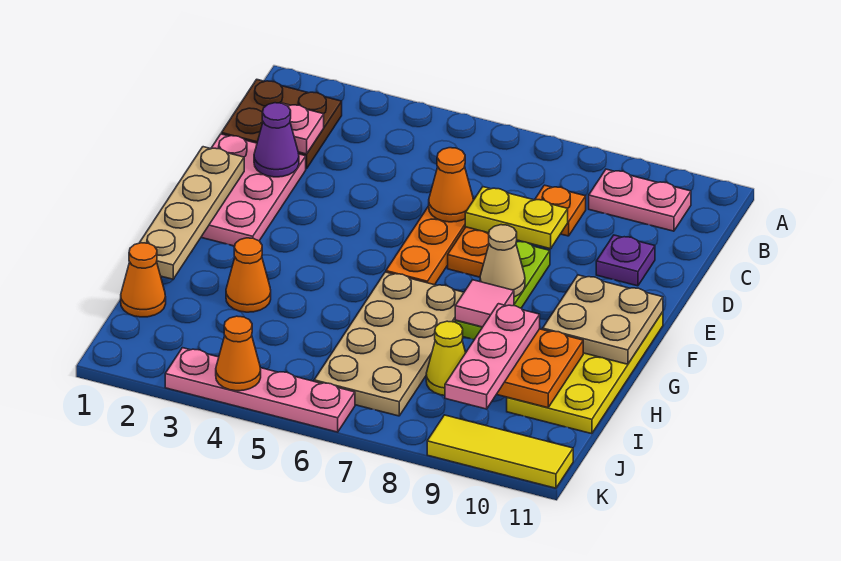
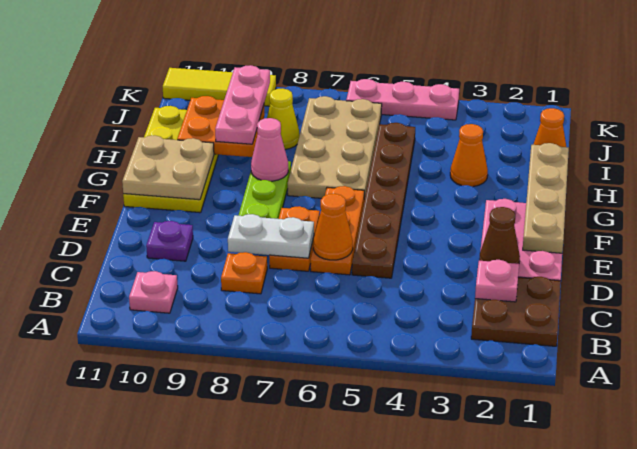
pink plate B9:B10 level 1 -> pink plate B10 level 1
purple cone D2 level 2 -> brown cone D2 level 2
none -> brown plate D5:I5 level 1
yellow plate D7:D8 level 2 -> white plate D7:D8 level 2
tan cone F8 level 2 -> none
pink tile G8 level 2 -> pink cone G8 level 2
pink plate K3:K6 level 1 -> pink plate K4:K6 level 1
orange cone K4 level 2 -> none

